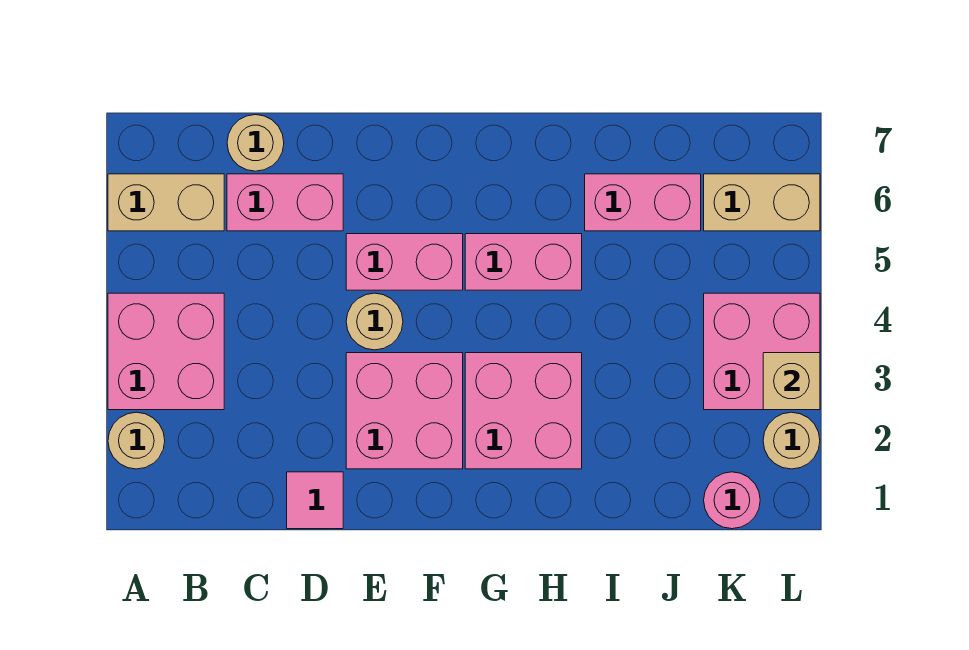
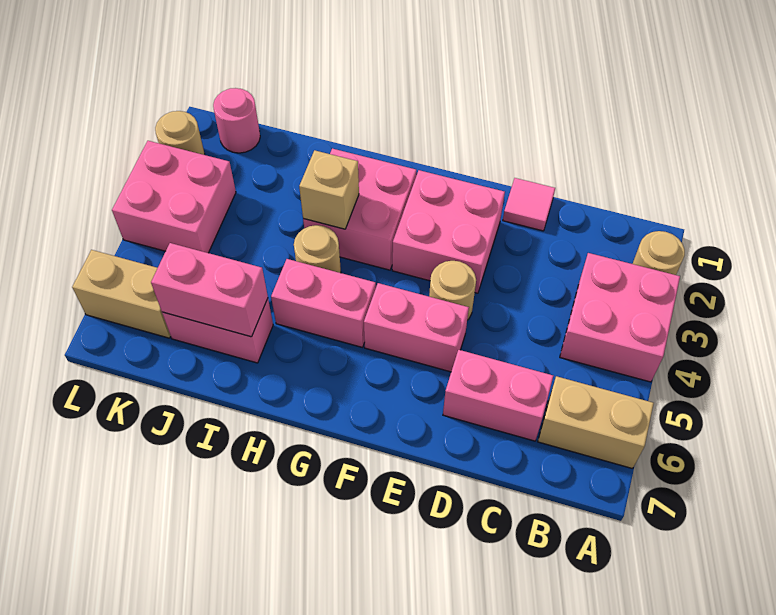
tan round brick C7 level 1 -> tan round brick H4 level 1
none -> pink brick I6:J6 level 2
tan brick L3 level 2 -> tan brick H3 level 2

